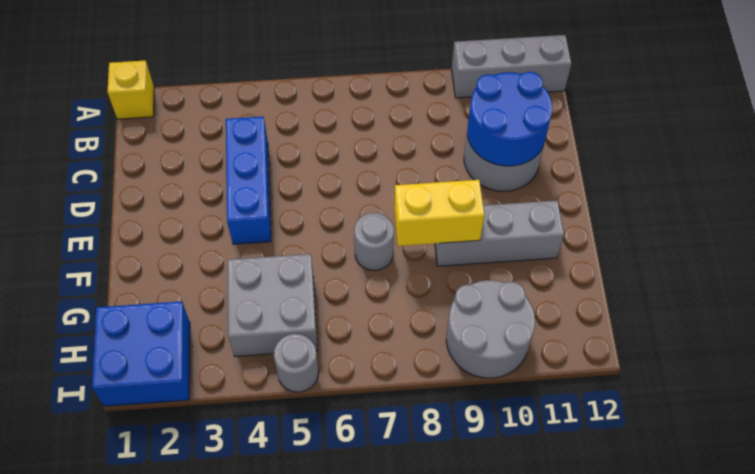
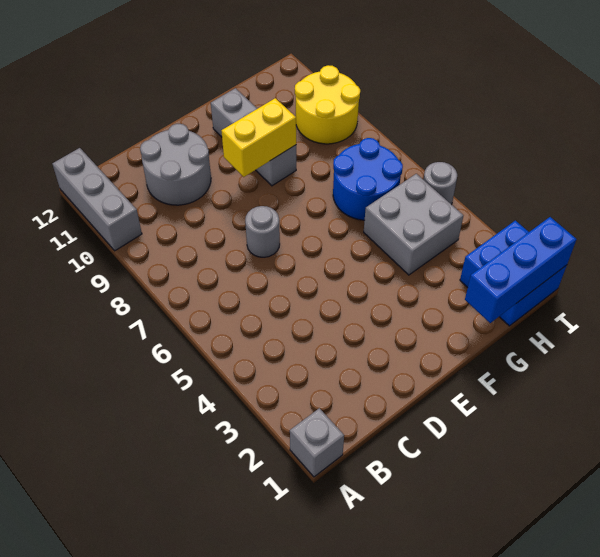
yellow brick A1 level 1 -> grey brick A1 level 1
blue brick C4:E4 level 1 -> blue brick G1:I1 level 2
blue round brick C10:D11 level 2 -> blue round brick G6:H7 level 1
grey round brick F7 level 1 -> grey round brick D7 level 1
yellow brick F8:F9 level 2 -> yellow brick E9:F9 level 2
grey round brick H9:I10 level 1 -> yellow round brick H9:I10 level 1

